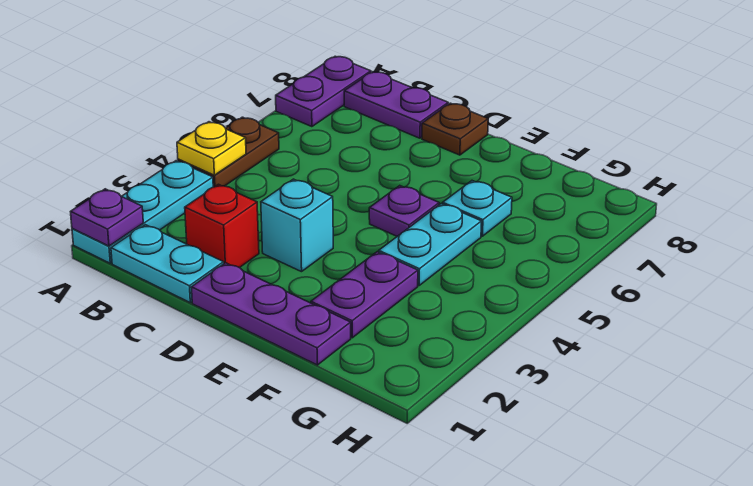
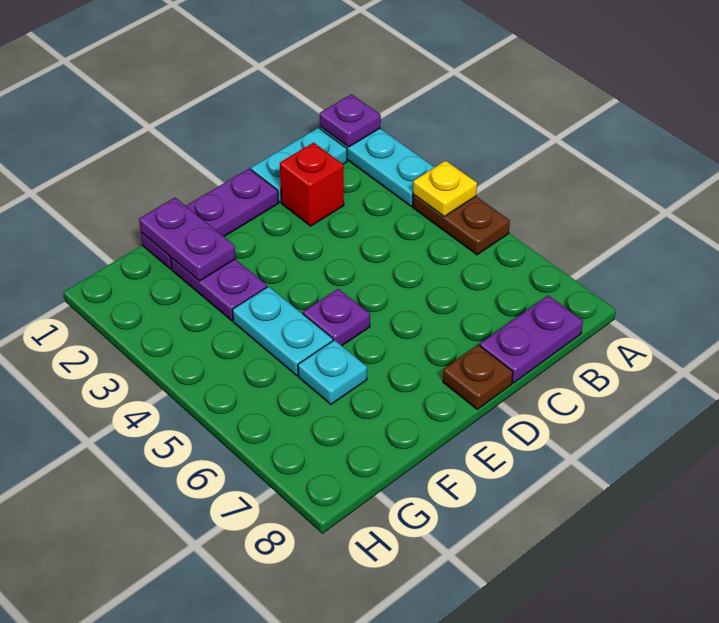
purple plate A7:A8 level 1 -> purple plate F1:F2 level 2
cyan brick D3 level 1 -> none

